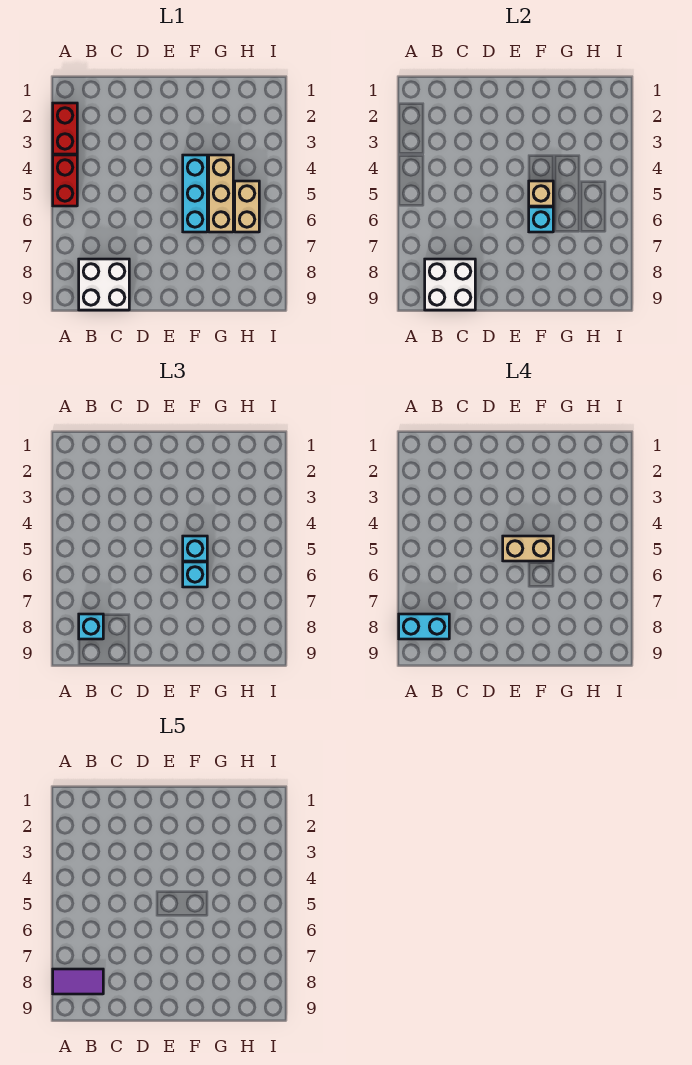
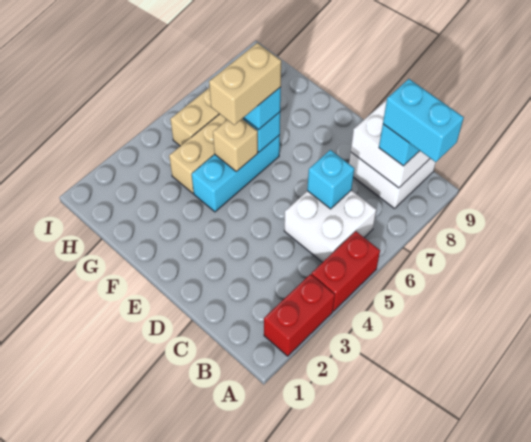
purple tile A8:B8 level 5 -> none
none -> white brick B5:C6 level 1
tan brick E5:F5 level 4 -> tan brick F5:F6 level 4
cyan brick F5 level 3 -> cyan brick C6 level 2

